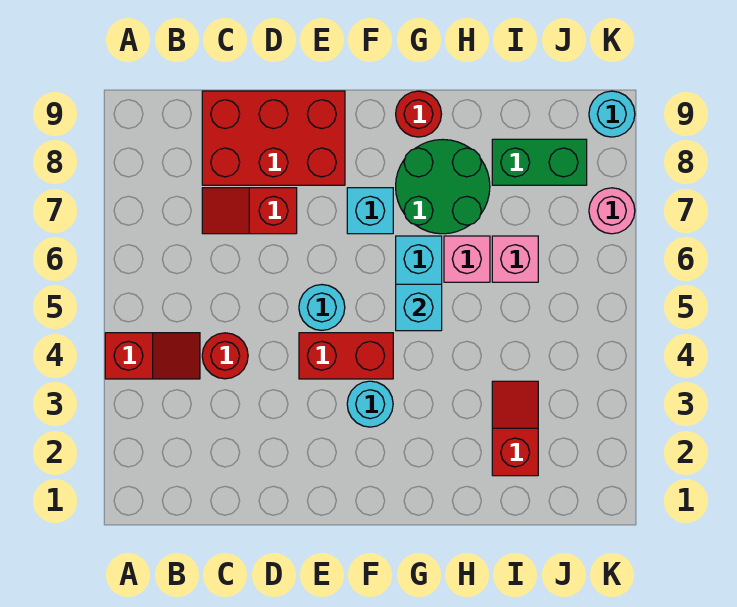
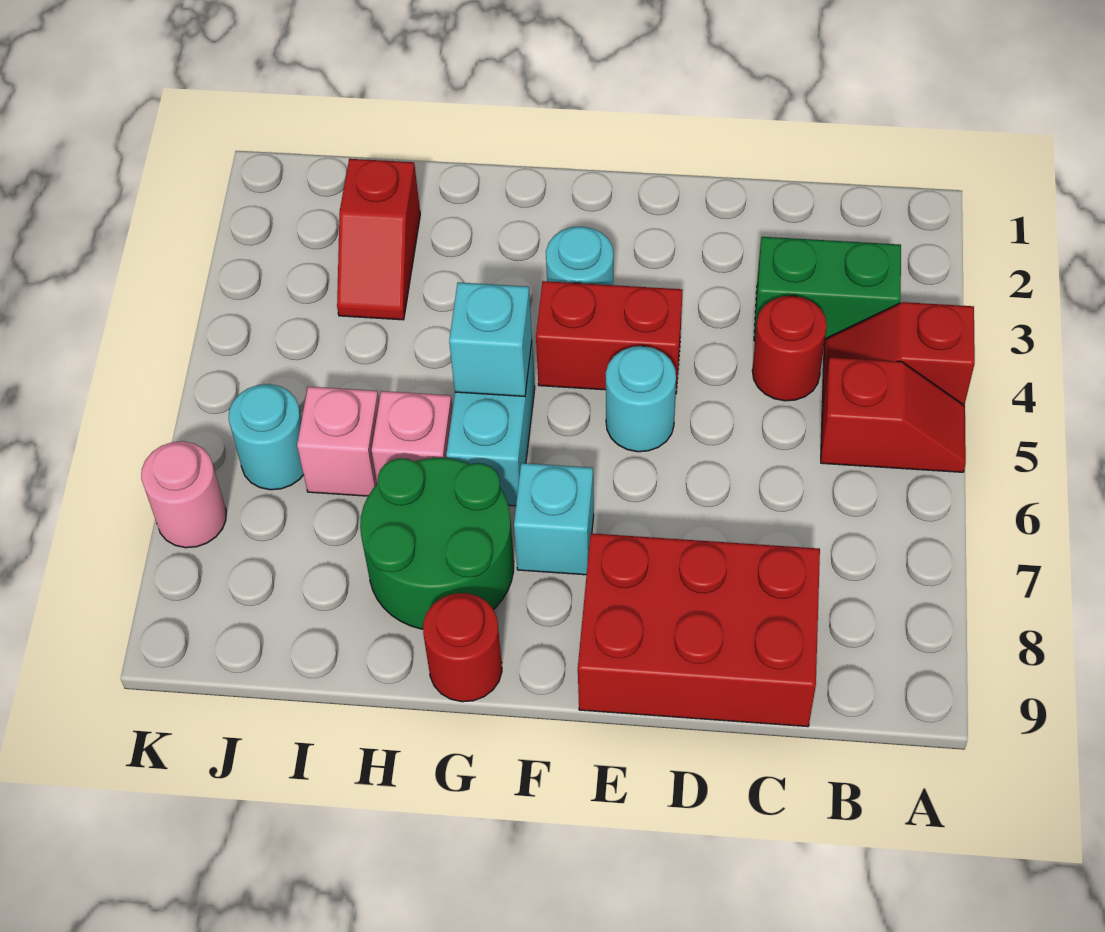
red slope C7:D7 level 1 top D -> red slope A5:B5 level 1 top B
green brick I8:J8 level 1 -> green brick B3:C3 level 1
cyan round brick K9 level 1 -> cyan round brick J6 level 1

